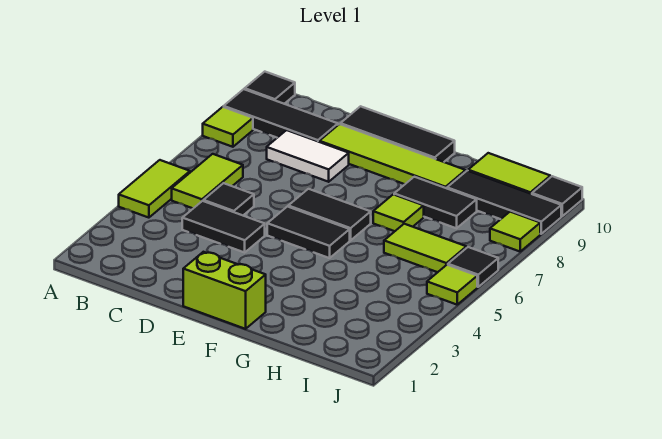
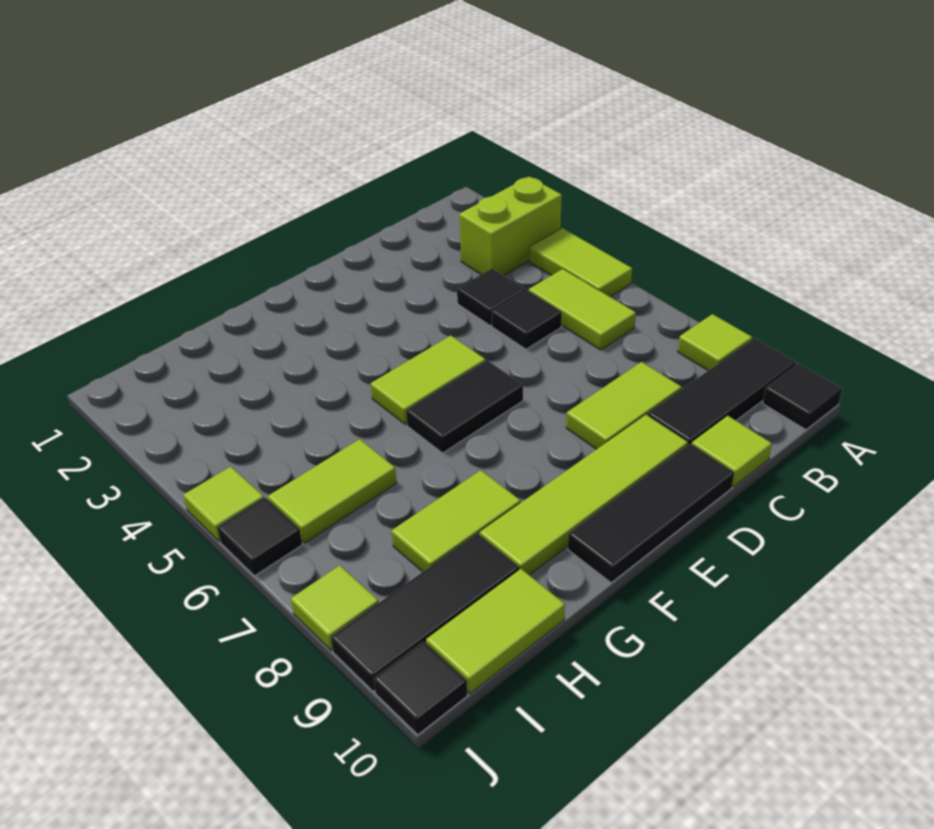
black tile C4:D4 level 1 -> black tile C4 level 1
white tile C8:D8 level 1 -> lime tile C8:D8 level 1
lime brick E1:F1 level 1 -> lime brick A3:B3 level 1
black tile E5:F5 level 1 -> lime tile E5:F5 level 1
lime tile G7 level 1 -> lime tile C10 level 1
black tile G8:H8 level 1 -> lime tile G8:H8 level 1

